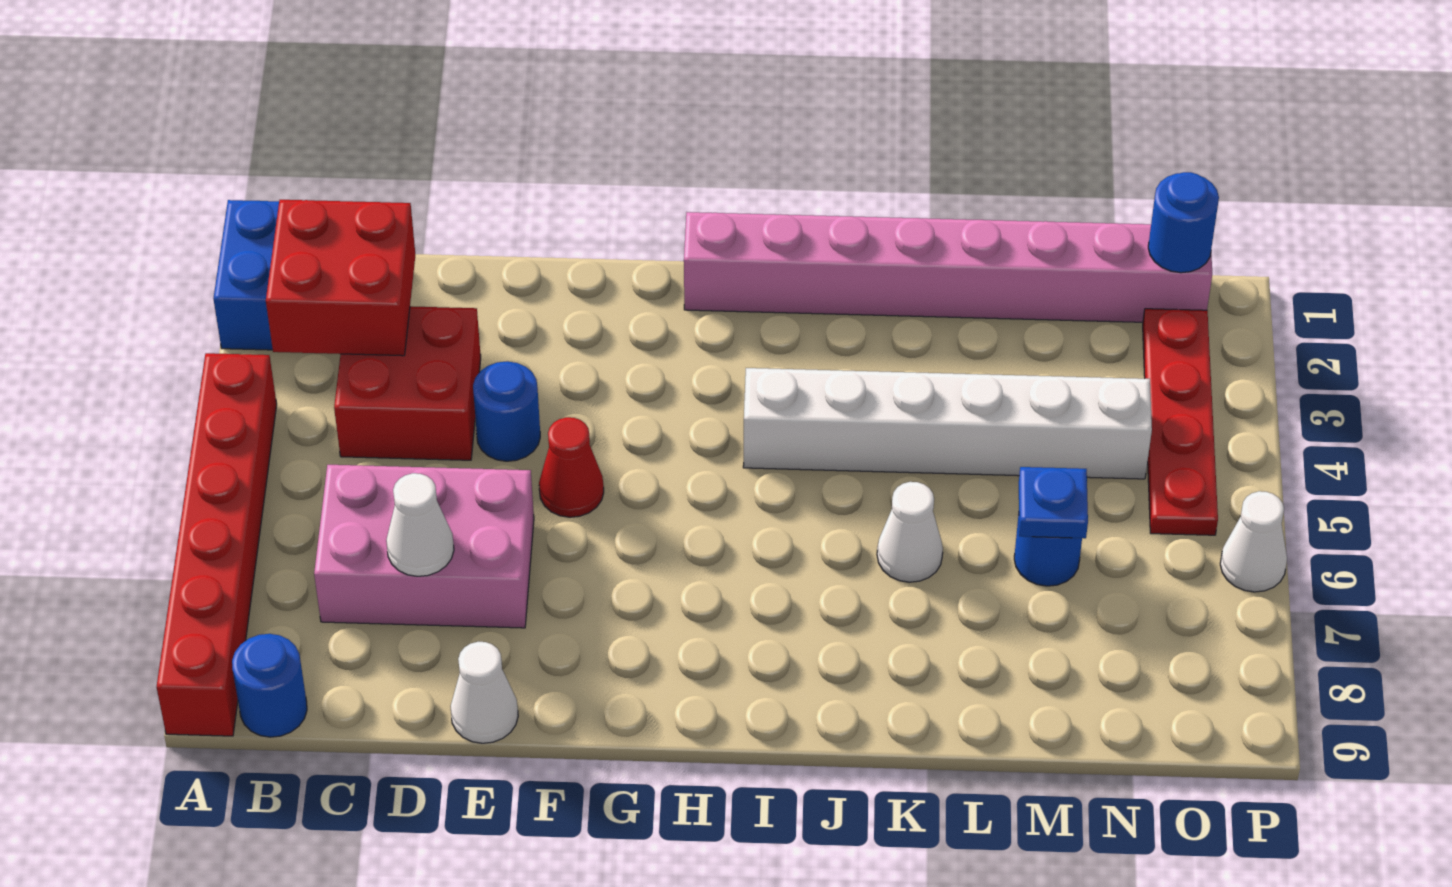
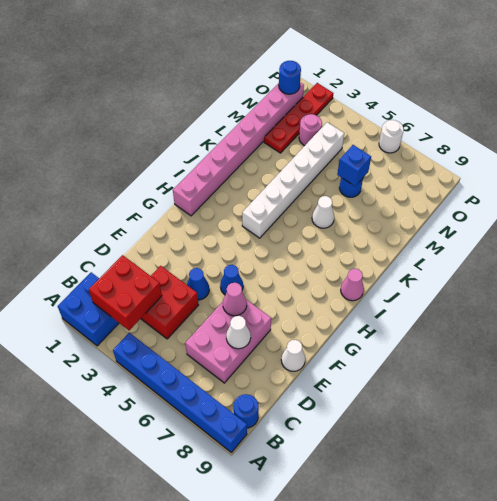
red brick A4:A9 level 1 -> blue brick A4:A9 level 1
blue round brick E4 level 1 -> blue cone E4 level 1
none -> pink cone E6 level 2
red cone F5 level 1 -> blue cone F5 level 1
none -> pink cone I9 level 1
blue plate M6 level 2 -> blue brick M6 level 2
none -> pink round brick N3 level 1
red plate O2:O5 level 1 -> red plate M2:P2 level 1
white cone P6 level 1 -> white round brick P6 level 1

